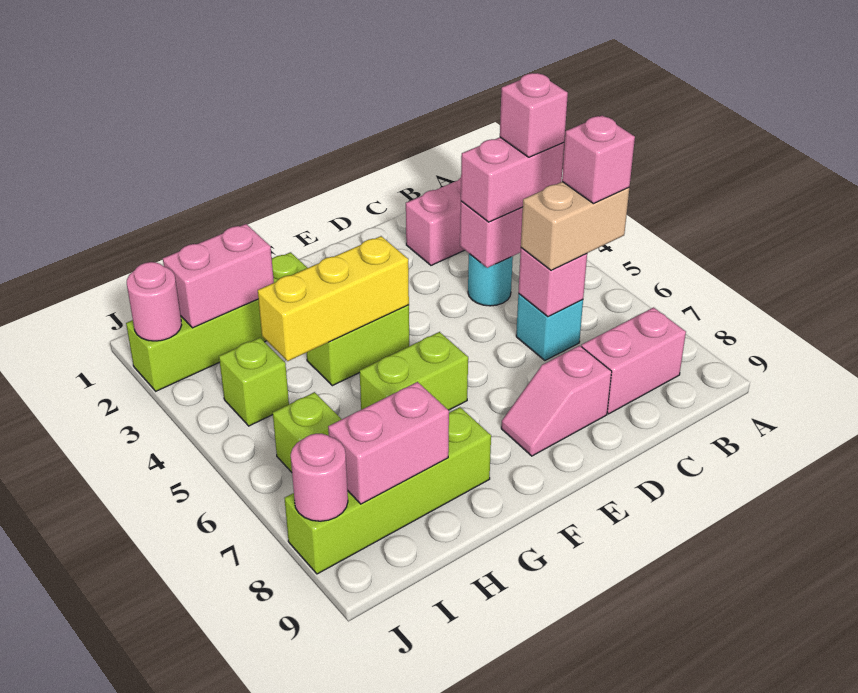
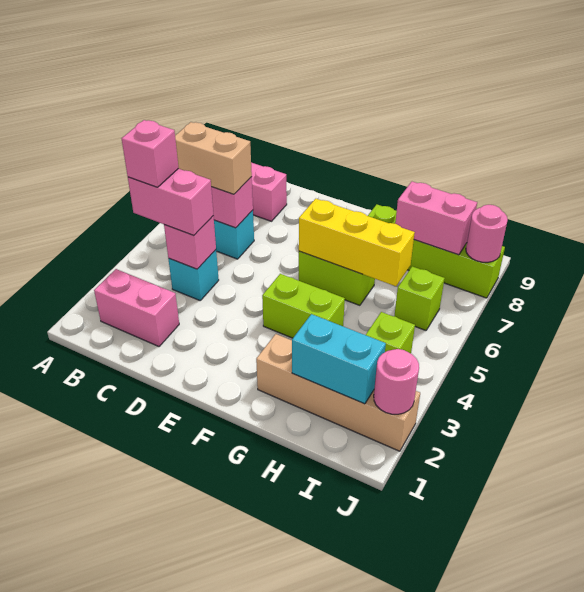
pink brick B6 level 4 -> none
cyan round brick C4 level 1 -> cyan brick C4 level 1
pink slope D8:E8 level 1 top D -> none
yellow brick F4:H4 level 2 -> yellow brick F6:H6 level 2
lime brick G2:J2 level 1 -> tan brick G2:J2 level 1
pink brick H2:I2 level 2 -> cyan brick H2:I2 level 2

